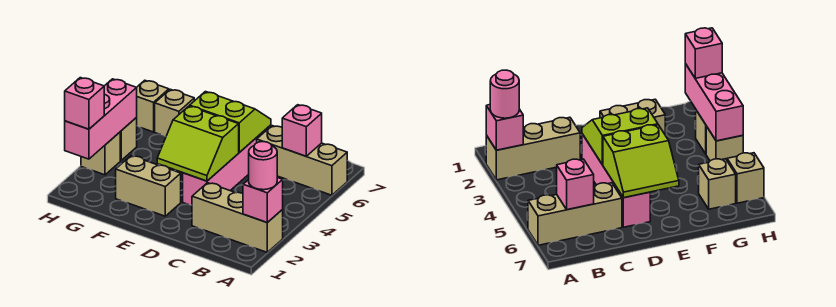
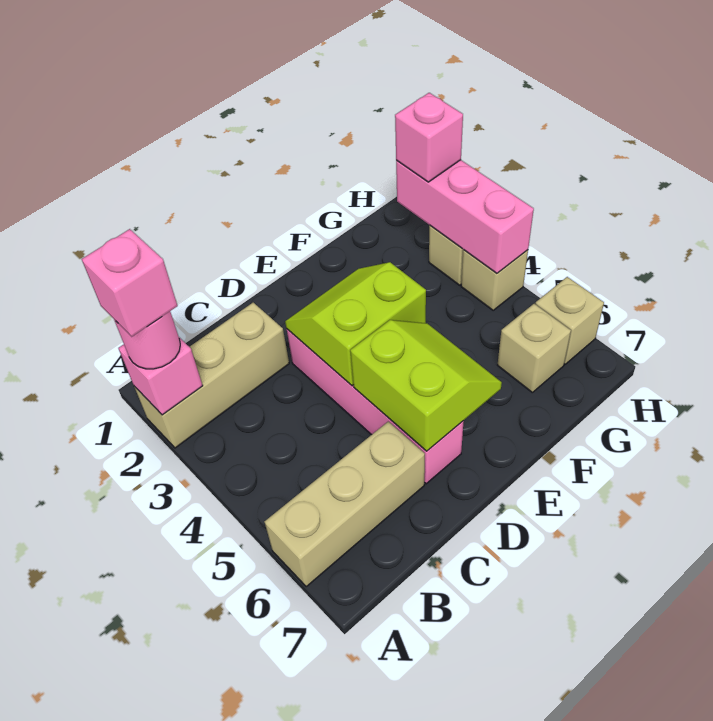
pink brick B6 level 2 -> pink brick A2 level 4
lime slope D5:E6 level 2 top 5 -> lime slope D5:E6 level 2 top D
tan brick E2:F2 level 1 -> none

